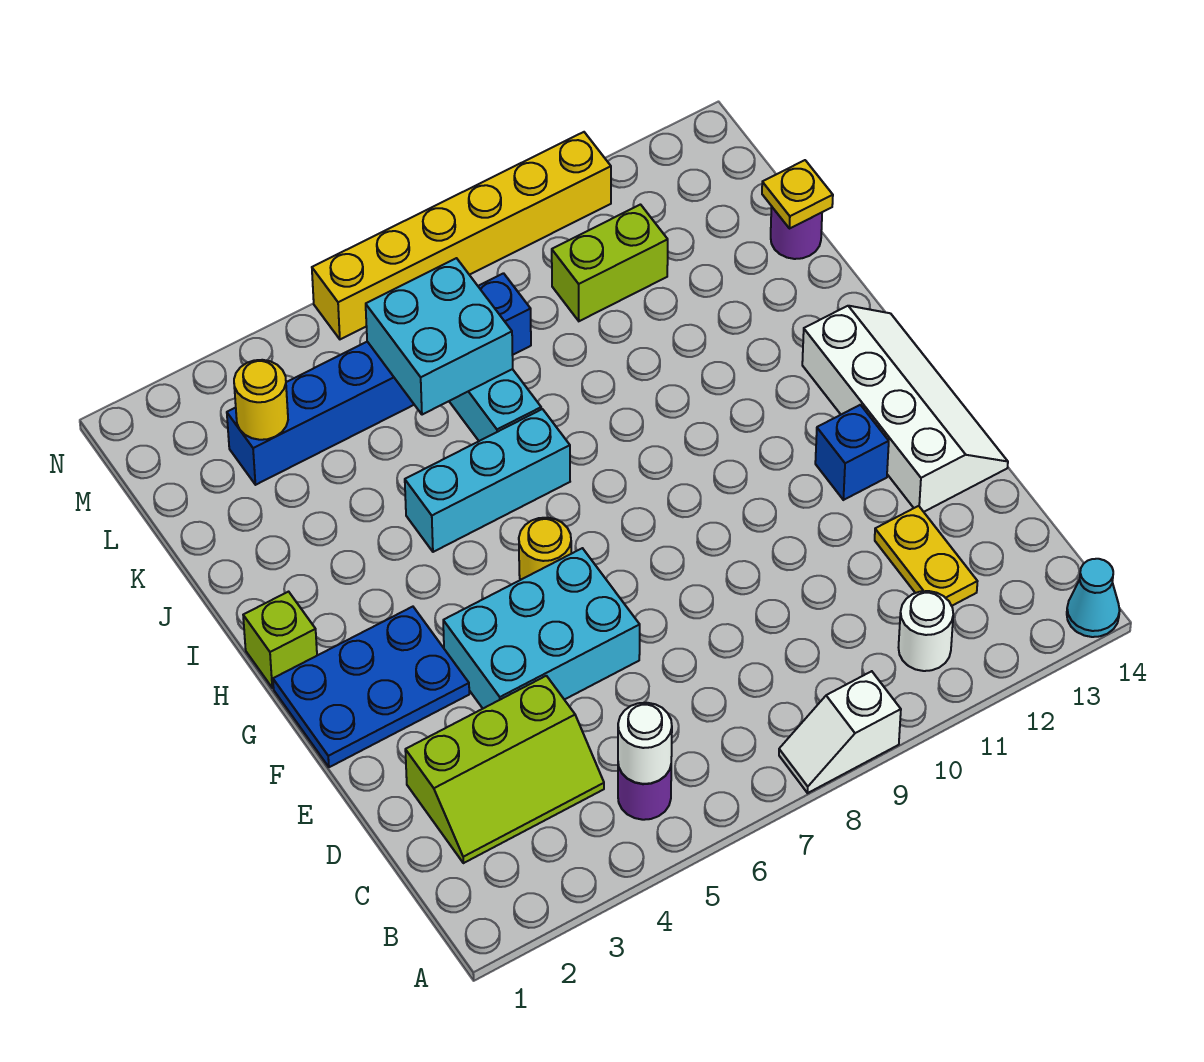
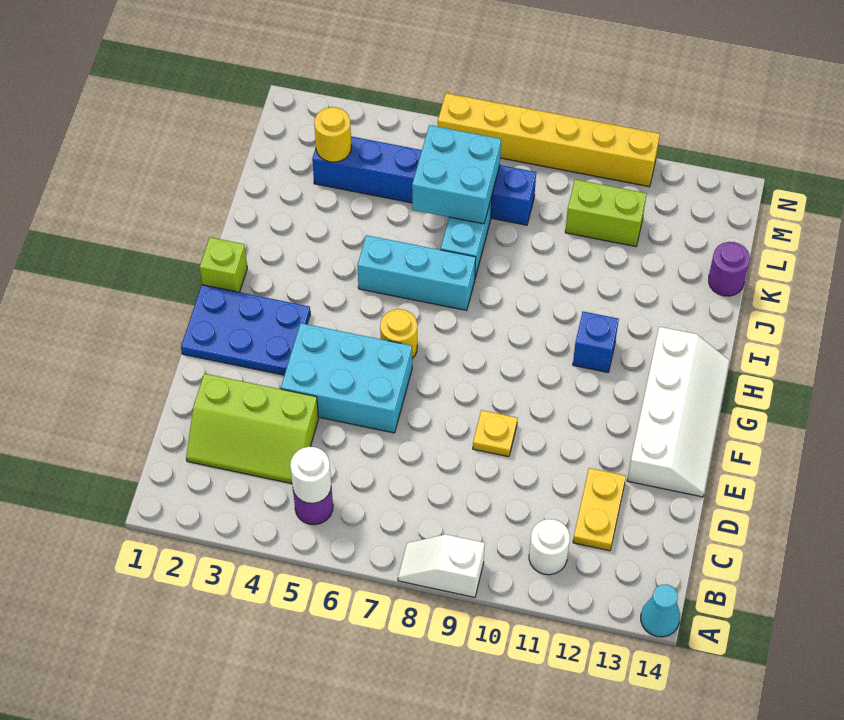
blue brick F12 level 1 -> blue brick H11 level 1
yellow plate K14 level 2 -> yellow plate E9 level 1

